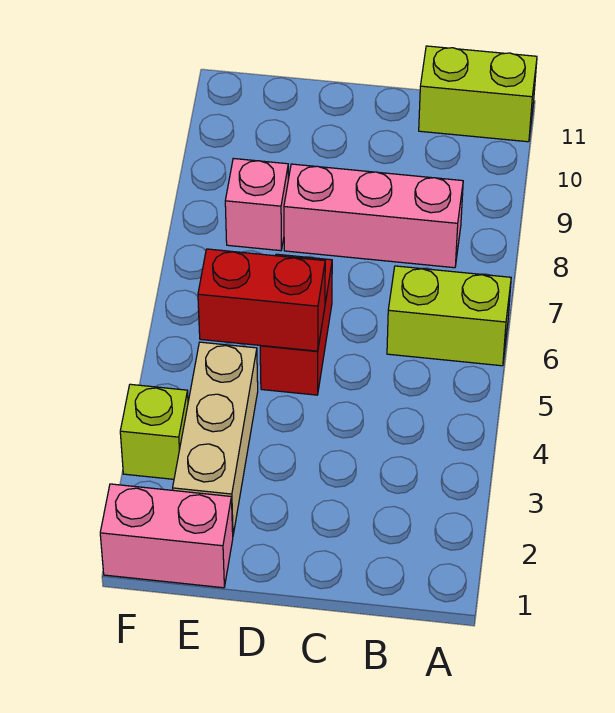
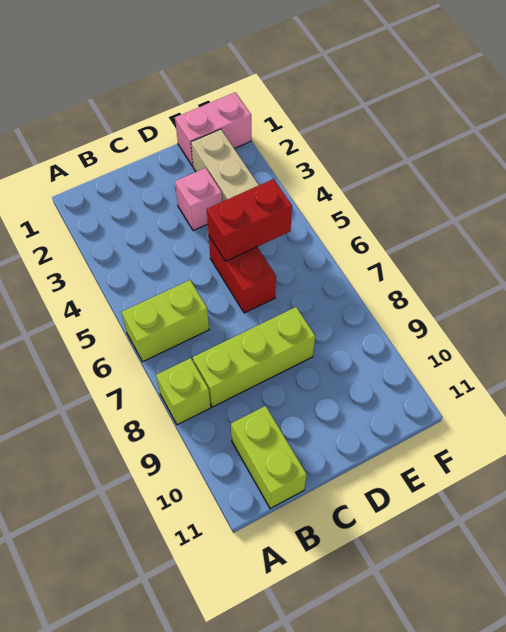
lime brick A11:B11 level 1 -> lime brick B10:B11 level 1
pink brick B8:D8 level 1 -> lime brick B8:D8 level 1
pink brick E8 level 1 -> pink brick D3 level 1
lime brick F3 level 1 -> lime brick A8 level 1

